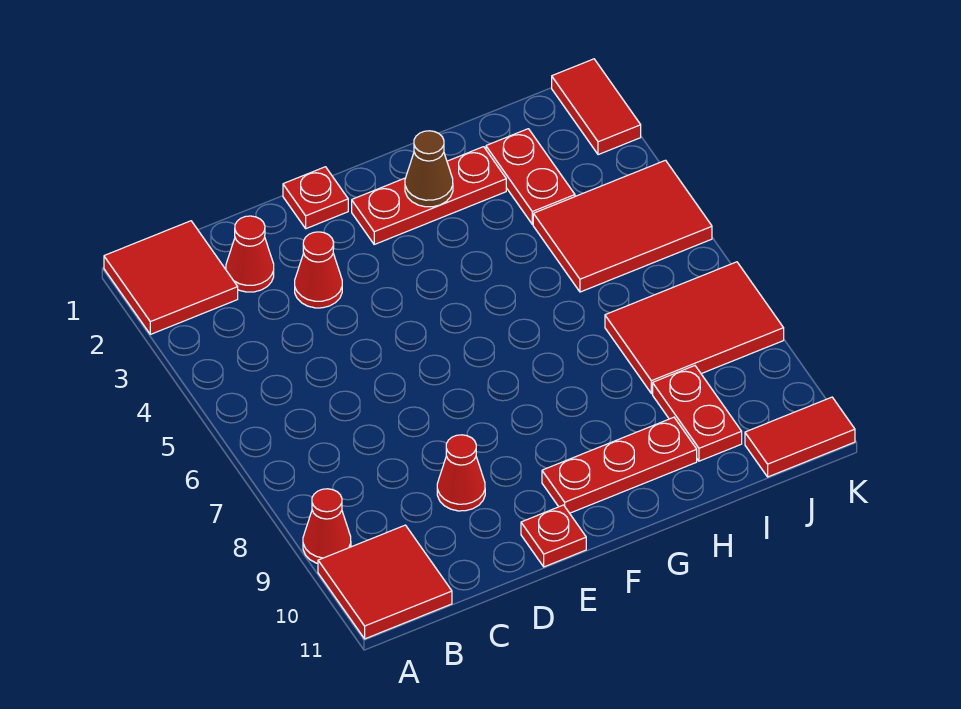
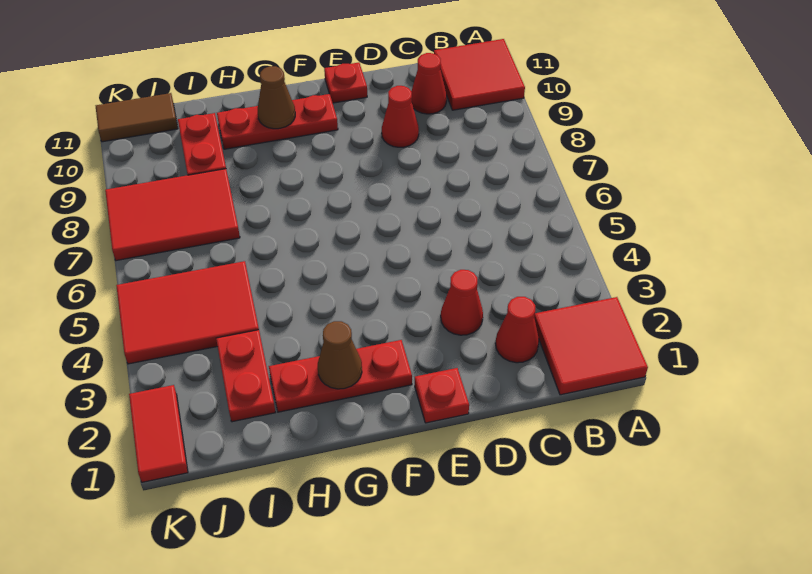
red cone A9 level 1 -> red cone C10 level 1
none -> brown cone G10 level 2
red tile J11:K11 level 1 -> brown tile J11:K11 level 1

